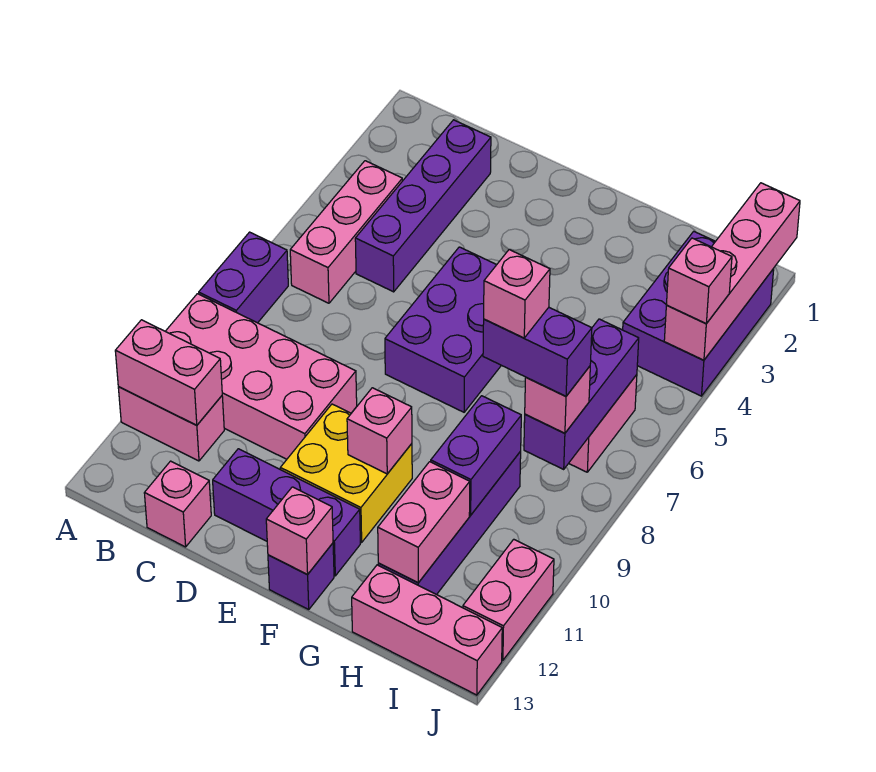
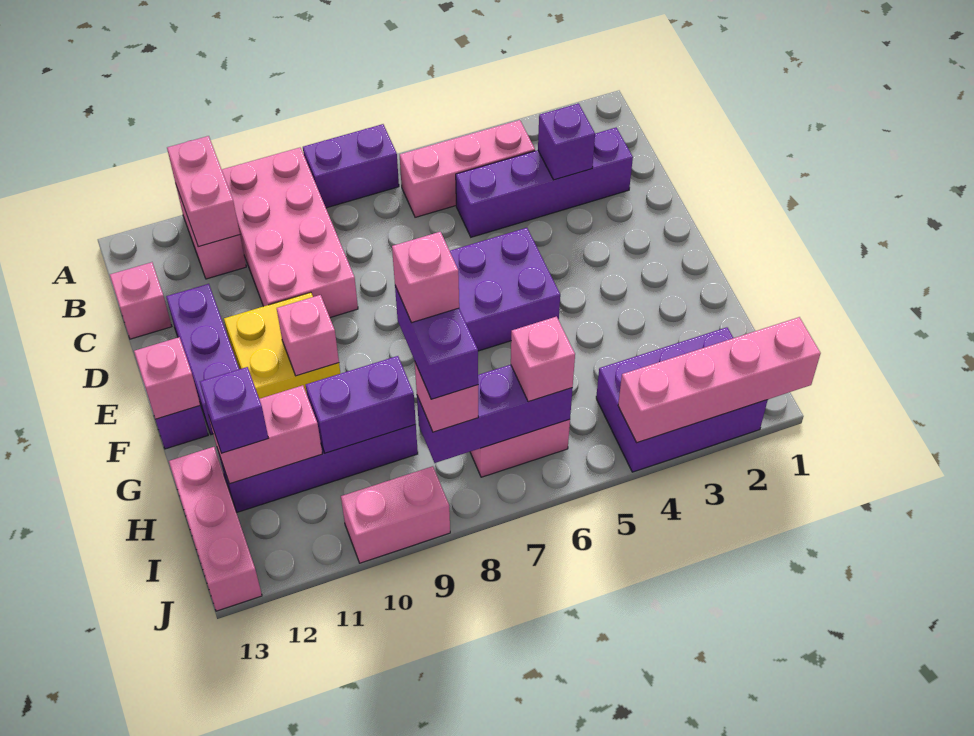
none -> purple brick C3 level 2
none -> purple brick H12 level 3
pink brick J4 level 3 -> pink brick I6 level 3
pink brick J11:J12 level 1 -> pink brick J9:J10 level 1

